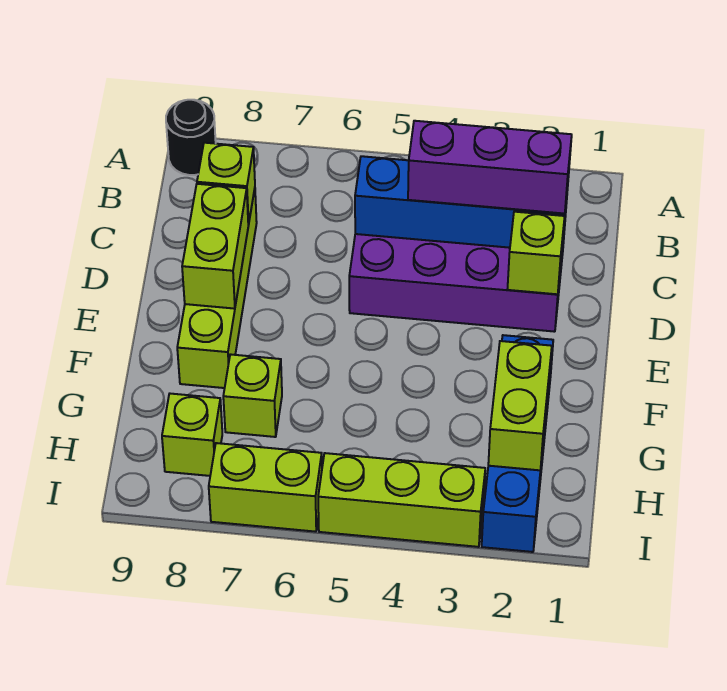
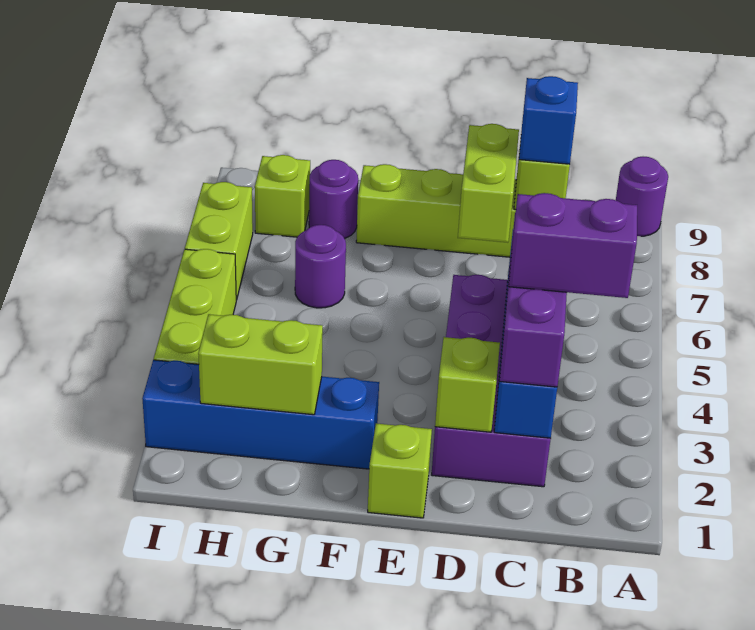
black round brick A9 level 1 -> purple round brick A9 level 1
none -> purple brick B3:C3 level 4
none -> blue brick C8 level 3
lime brick D8:E8 level 2 -> lime brick D7:D8 level 2
none -> purple round brick G6 level 1
lime brick G7 level 1 -> lime brick E1 level 1
none -> purple round brick G8 level 1

